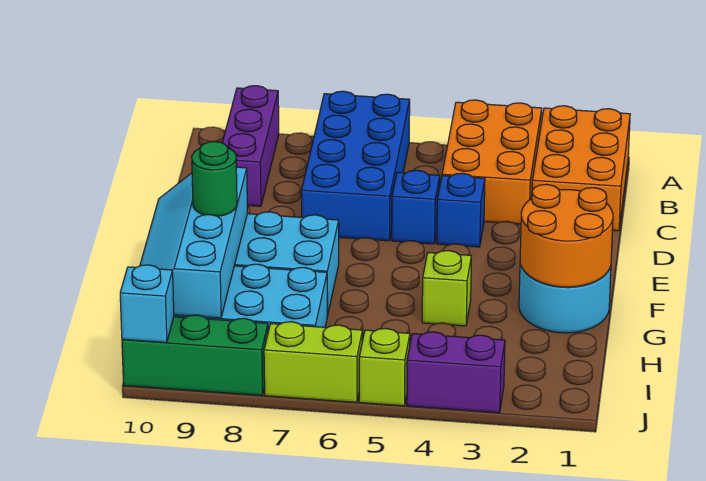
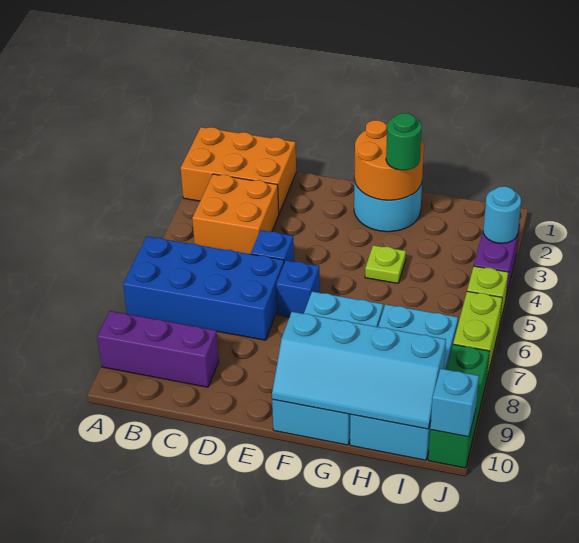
orange brick A3:C4 level 1 -> orange brick B3:C4 level 1
blue brick D4 level 1 -> blue brick E6 level 1
lime brick G4 level 1 -> lime plate G4 level 1
green round brick G9 level 3 -> green round brick G2 level 3
none -> cyan round brick J3 level 2

